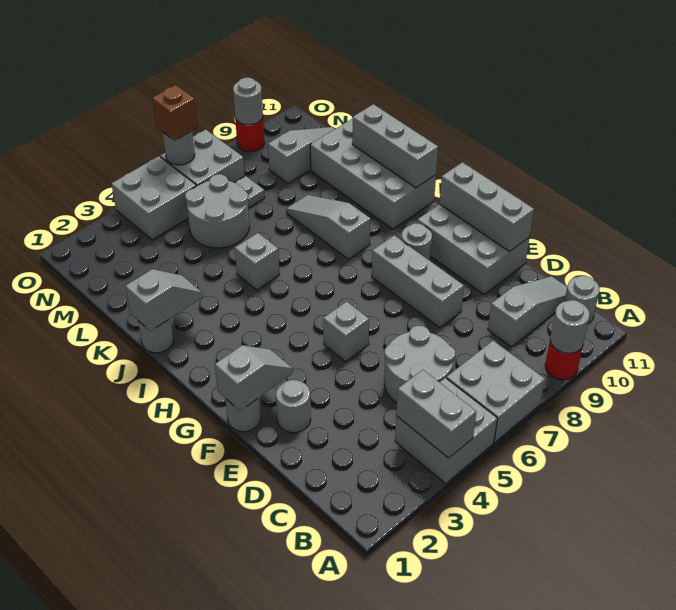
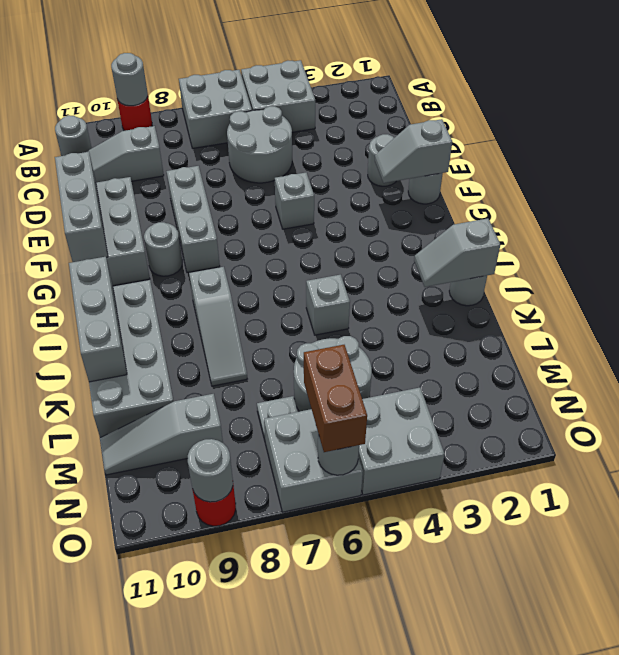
grey brick A4:B4 level 2 -> none
brown brick O6 level 3 -> brown brick N6:O6 level 3

